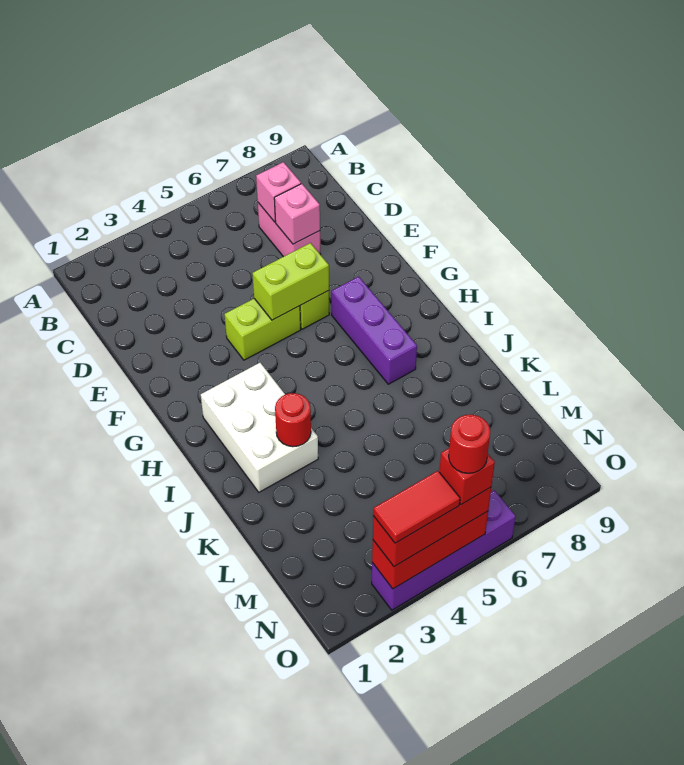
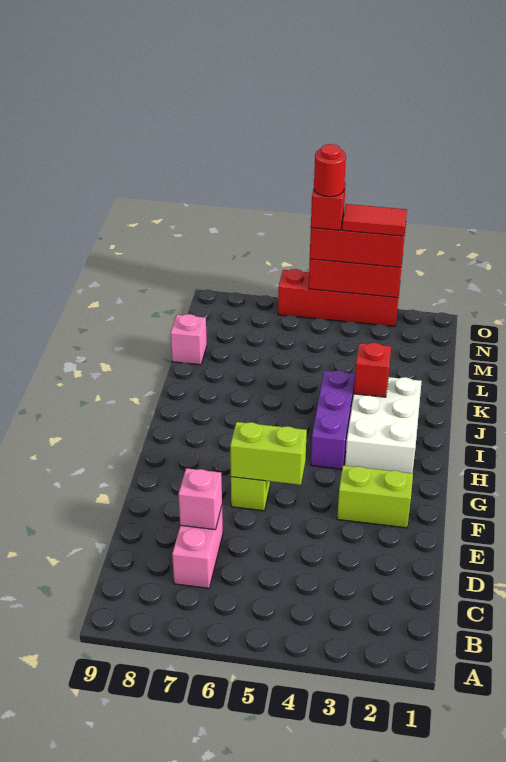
pink brick C7 level 2 -> pink brick L9 level 1
lime brick F4:F5 level 1 -> lime brick F2:F3 level 1
purple brick G7:I7 level 1 -> purple brick H4:J4 level 1
red round brick J3 level 2 -> red brick J3 level 2
purple brick O3:O6 level 1 -> red brick O3:O6 level 1

